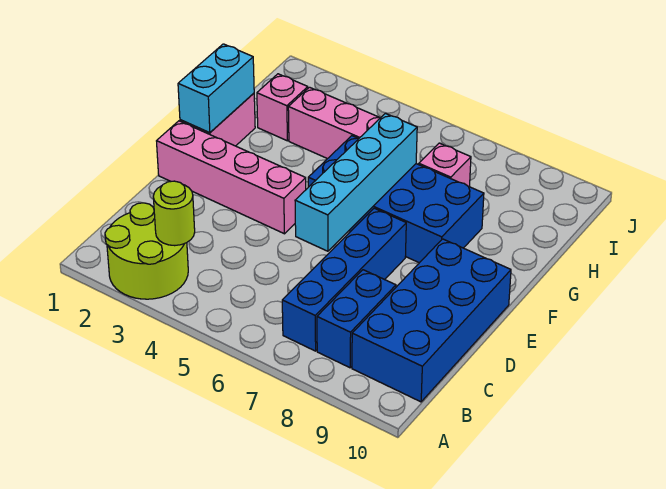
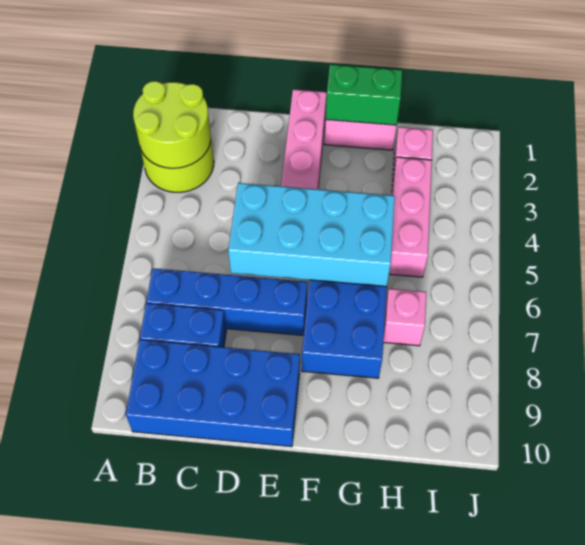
lime round brick B3 level 2 -> lime round brick A2:B3 level 2
cyan brick D6:G6 level 2 -> cyan brick D5:G6 level 2
cyan brick F1:G1 level 2 -> green brick F1:G1 level 2

